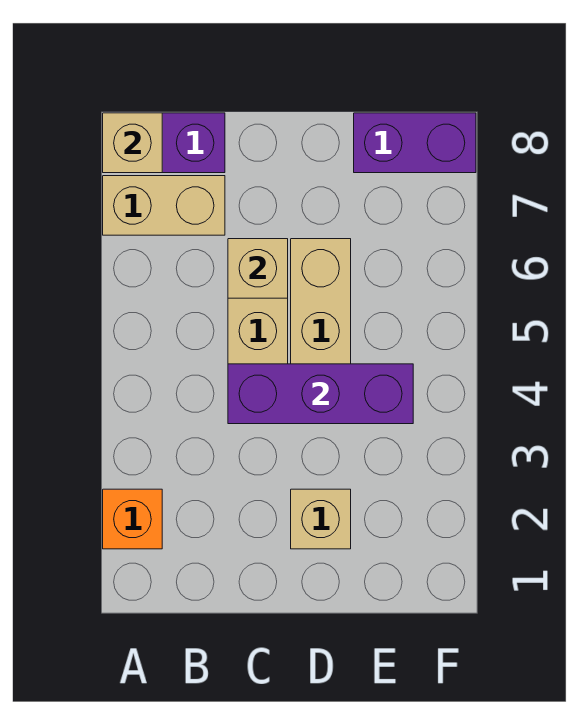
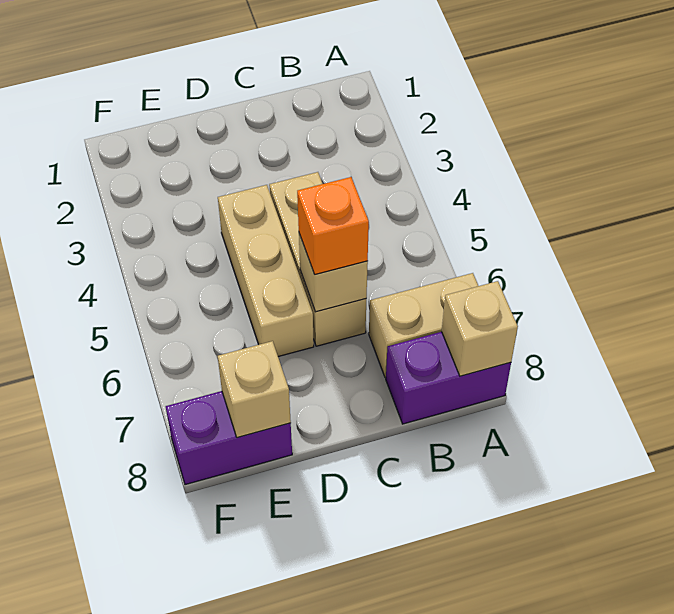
orange brick A2 level 1 -> orange brick C6 level 3
purple brick C4:E4 level 2 -> none
tan brick D2 level 1 -> tan brick E8 level 2

